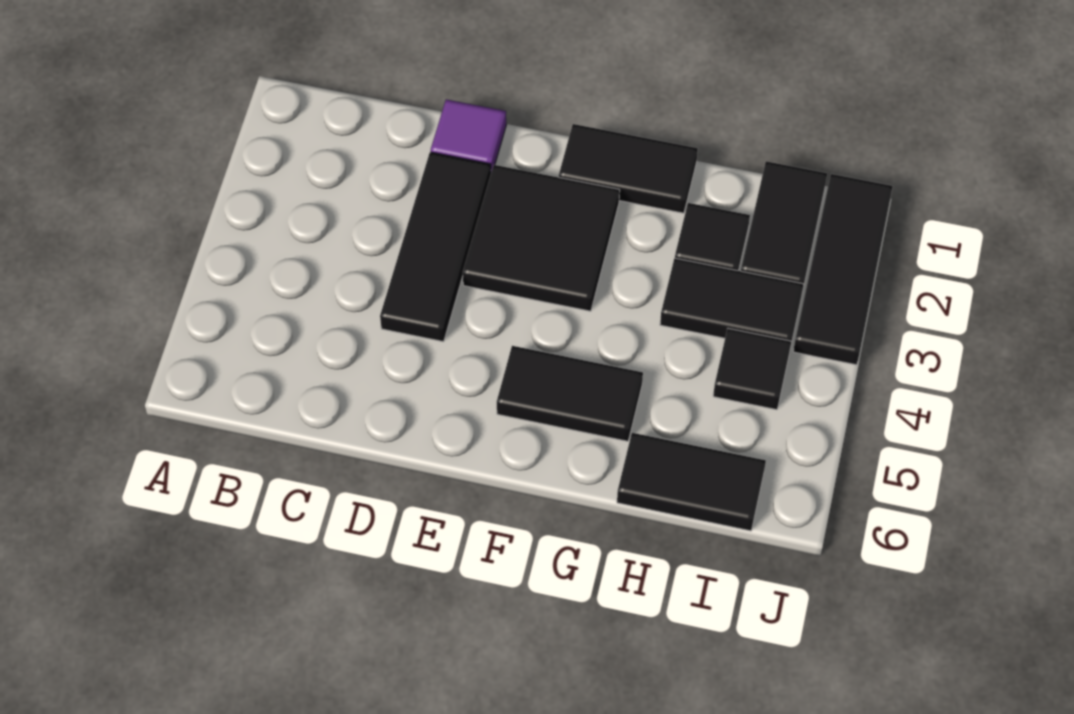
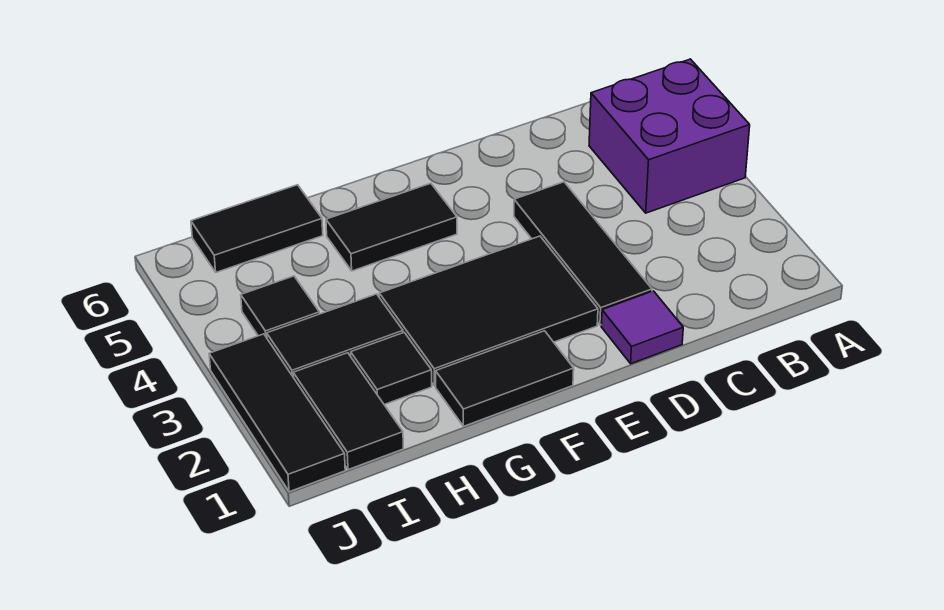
none -> purple brick A4:B5 level 1
black tile E2:F3 level 1 -> black tile E2:G3 level 1

